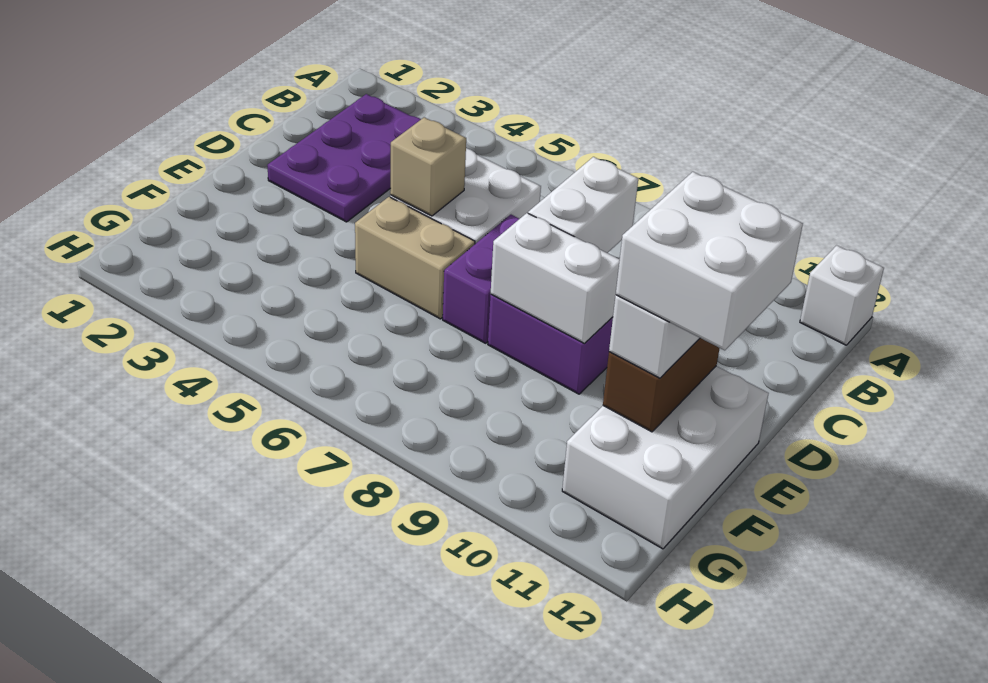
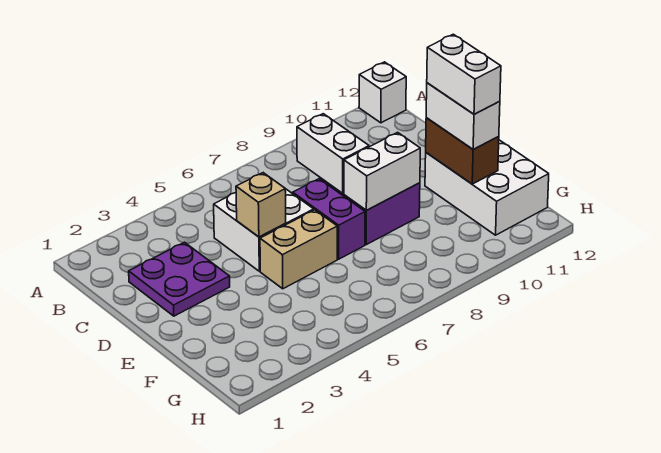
purple plate B2:D3 level 1 -> purple plate C2:D3 level 1
white brick E11:F12 level 4 -> white brick E11:F11 level 4

